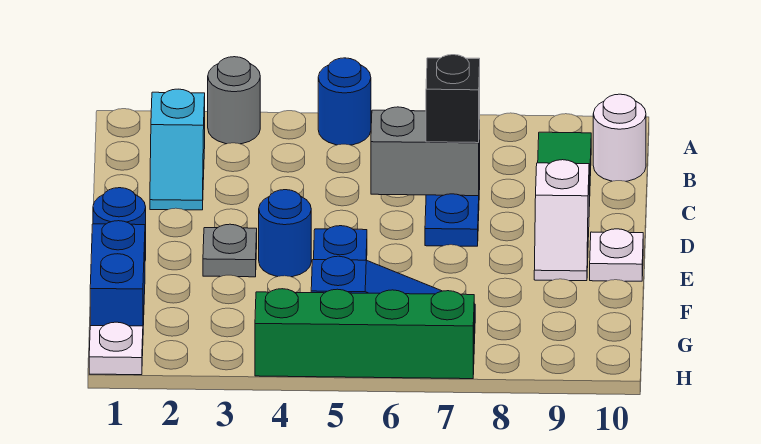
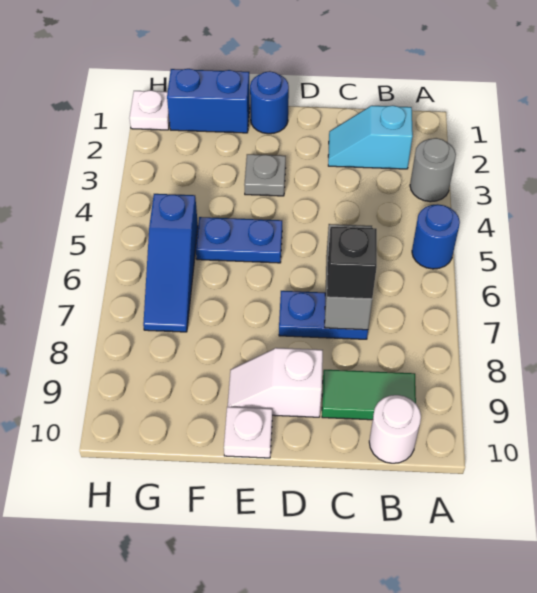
blue round brick E4 level 1 -> none
green brick H4:H7 level 1 -> none

